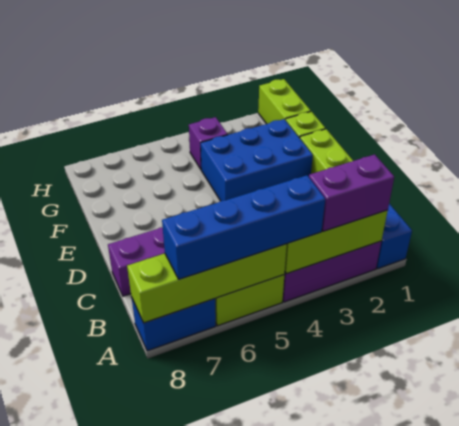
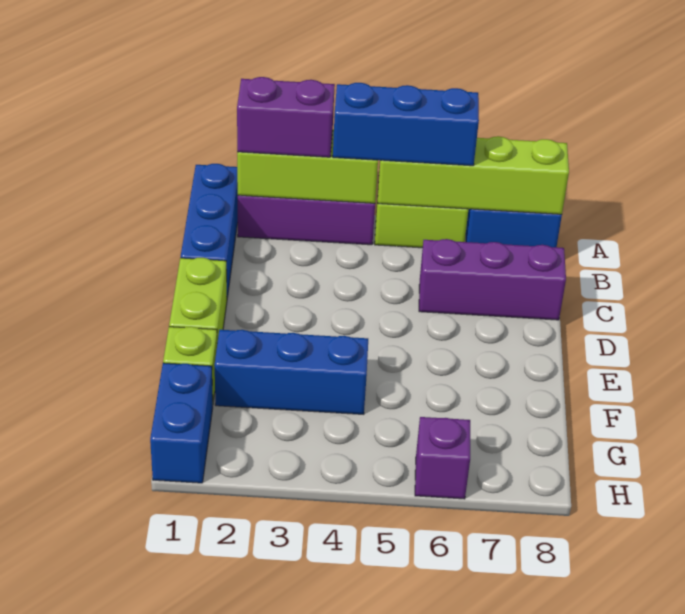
blue brick A4:A7 level 3 -> blue brick A4:A6 level 3
blue brick E2:F4 level 1 -> blue brick F2:F4 level 1
lime brick G1:H1 level 1 -> blue brick G1:H1 level 1
purple brick G4 level 1 -> purple brick H6 level 1

